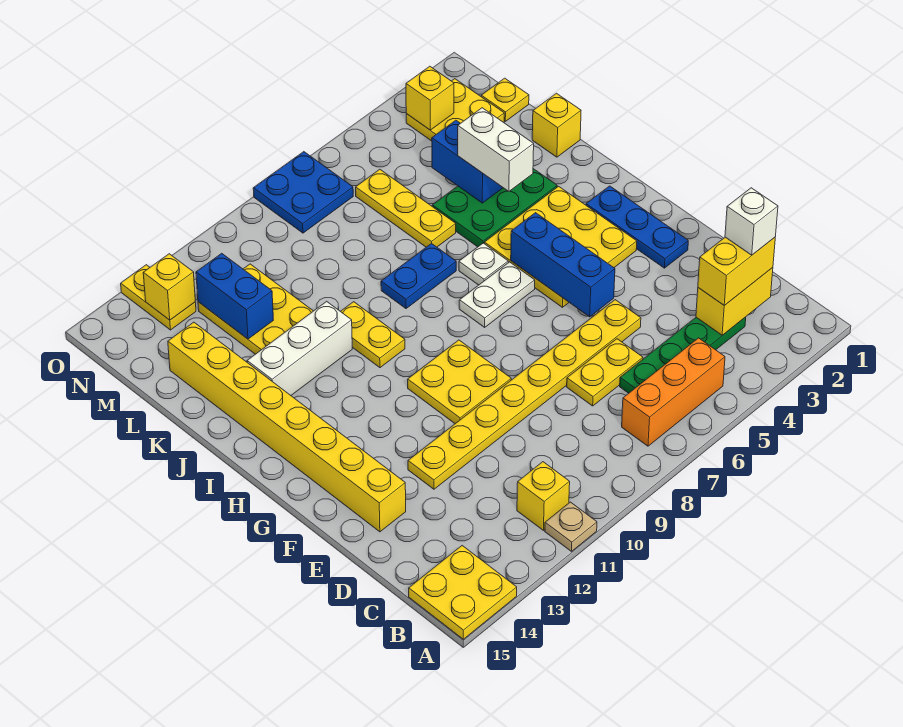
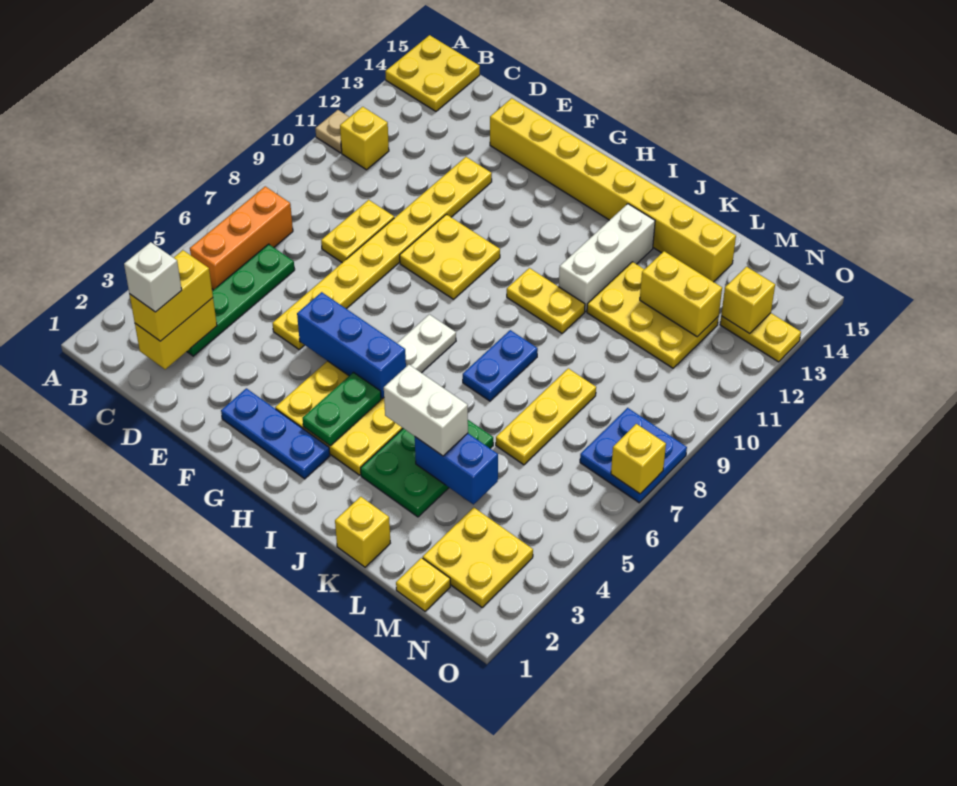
yellow plate D6:D7 level 1 -> yellow plate D8:D9 level 1
none -> green plate H3:H4 level 2
white plate I6 level 1 -> none
yellow plate K6:M6 level 1 -> yellow plate L6:L8 level 1
blue brick L12:M12 level 2 -> yellow brick L12:M12 level 2
yellow brick N3 level 2 -> yellow brick O7 level 2

